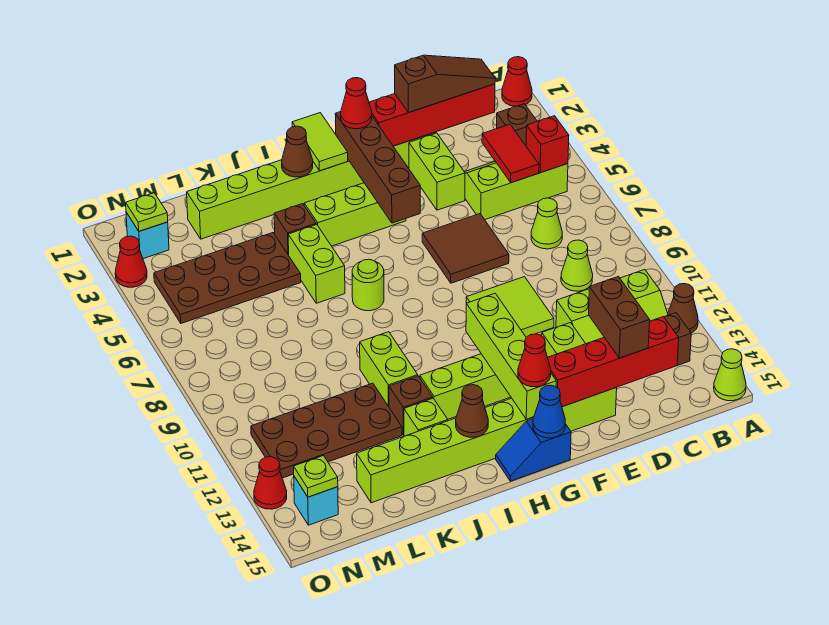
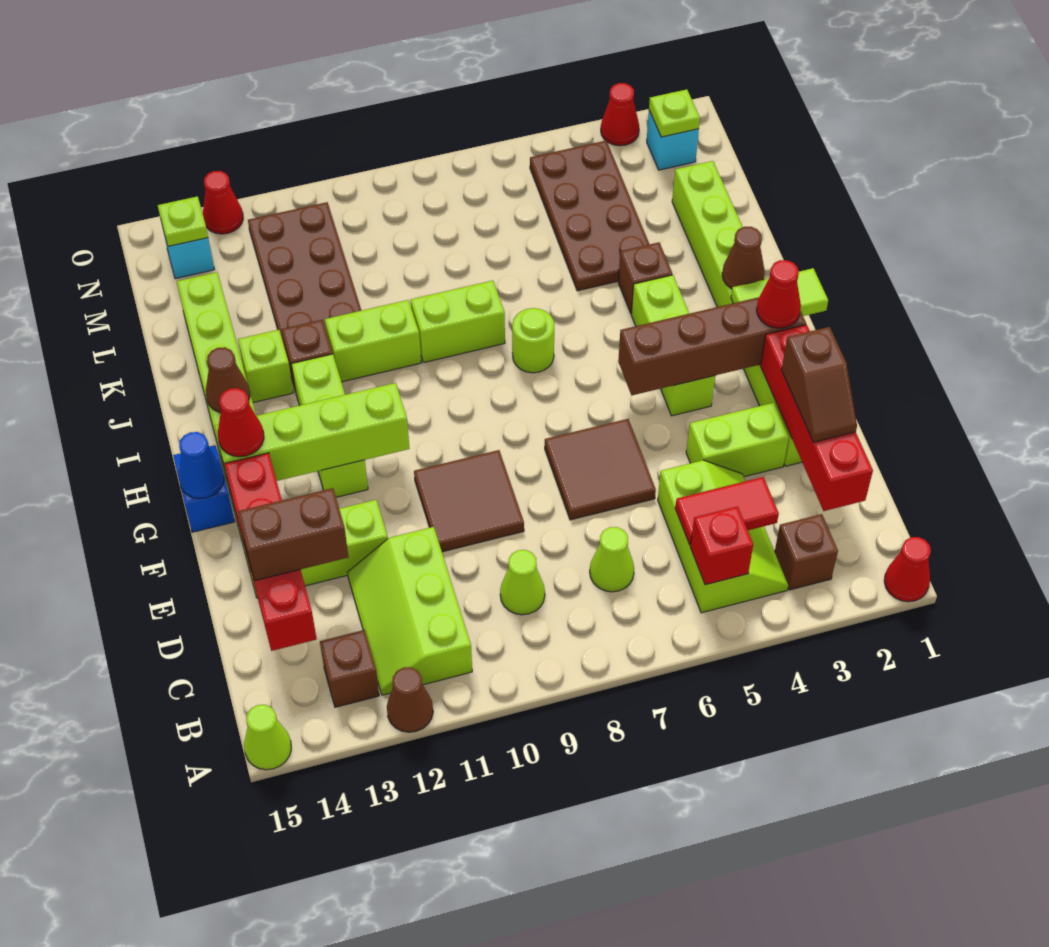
brown slope C2:E2 level 3 top E -> brown slope D2:E2 level 3 top E
lime tile E9:F10 level 1 -> brown tile E9:F10 level 1
lime brick J5:J6 level 1 -> lime brick J8:J9 level 1

